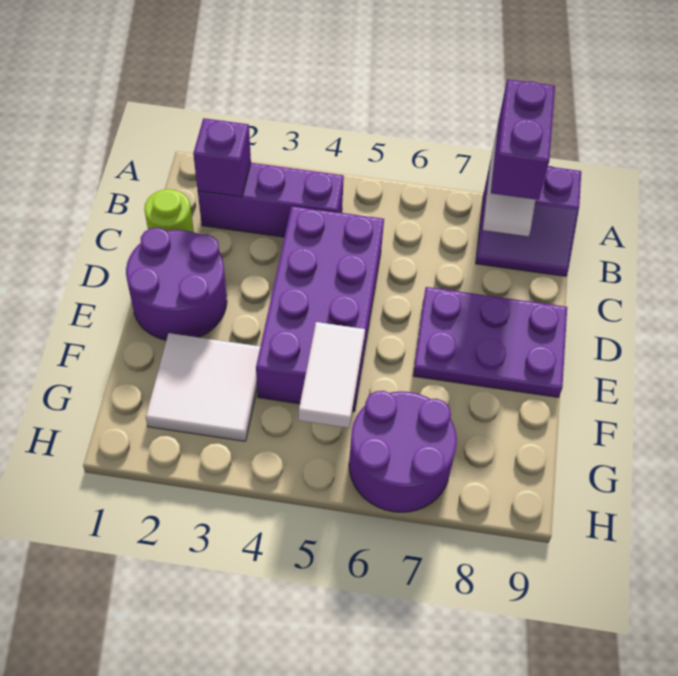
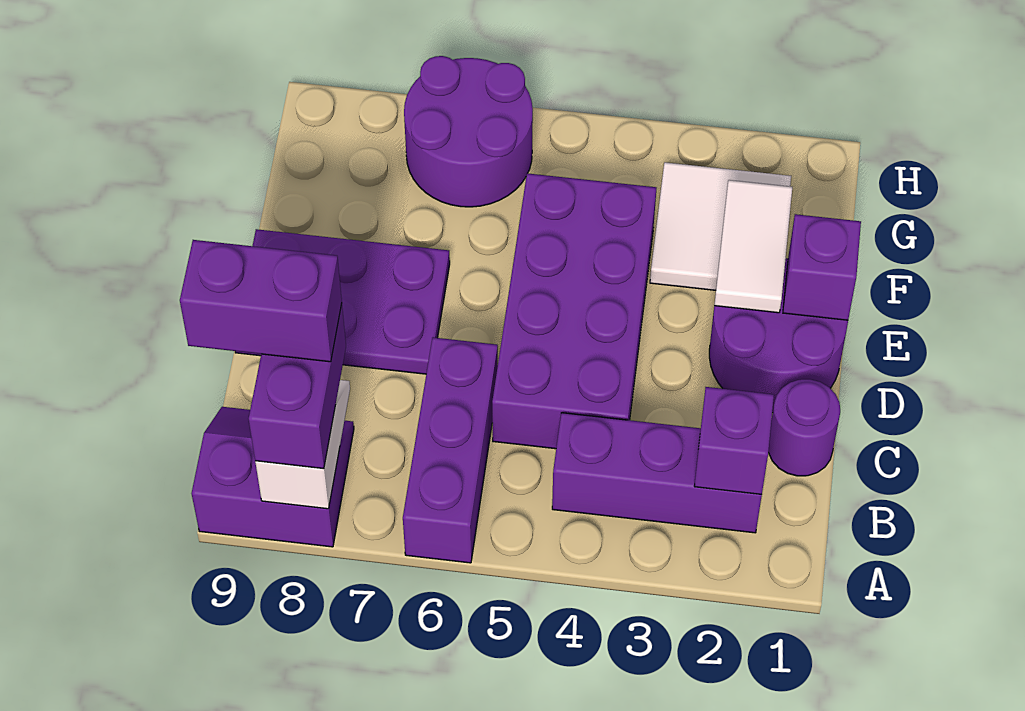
none -> purple brick A6:C6 level 1
none -> purple brick B8:B9 level 4
lime round brick C1 level 1 -> purple round brick C1 level 1
none -> purple brick E1 level 2
white tile F5:G5 level 2 -> white tile E2:F2 level 2

